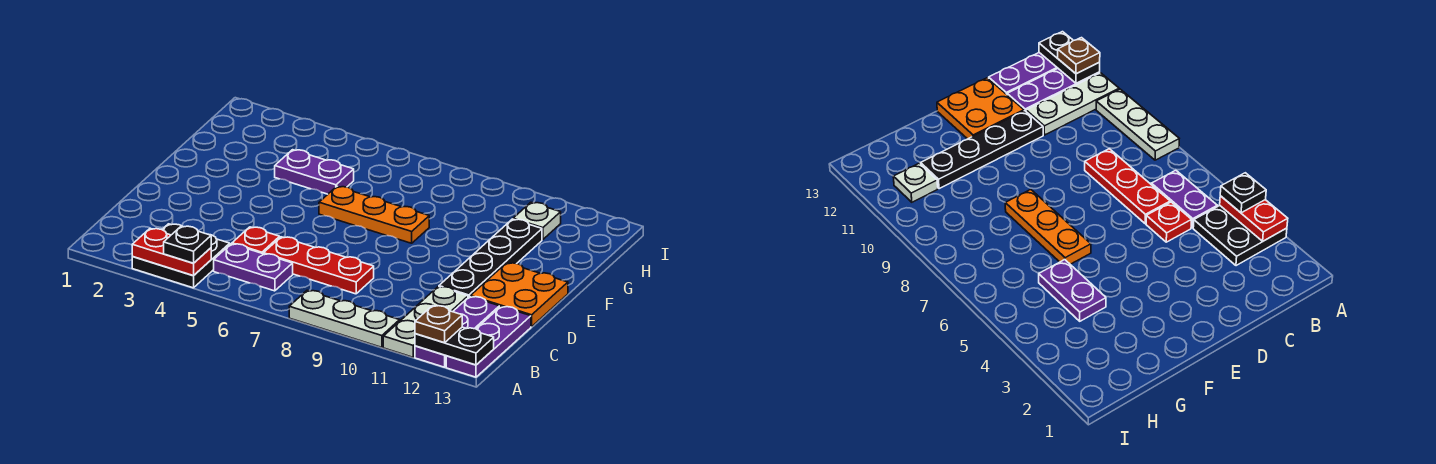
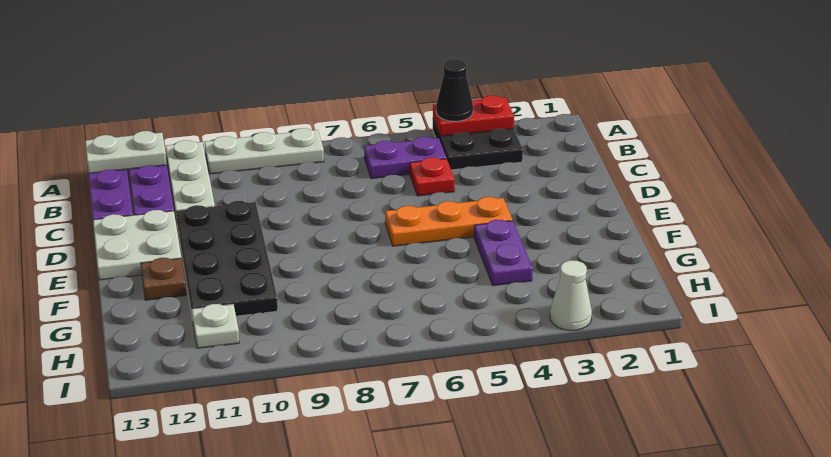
black plate A4 level 3 -> black cone A4 level 3
black plate A12:A13 level 2 -> white plate A12:A13 level 2
brown plate A12 level 3 -> brown plate F12 level 1
red plate C6:C8 level 1 -> none
black plate D11:G11 level 1 -> black plate D10:G11 level 1
orange plate D12:E13 level 1 -> white plate D12:E13 level 1
orange plate F6:F8 level 1 -> orange plate E4:E6 level 1
purple plate G4:G5 level 1 -> purple plate F4:G4 level 1
none -> white cone I3 level 1

